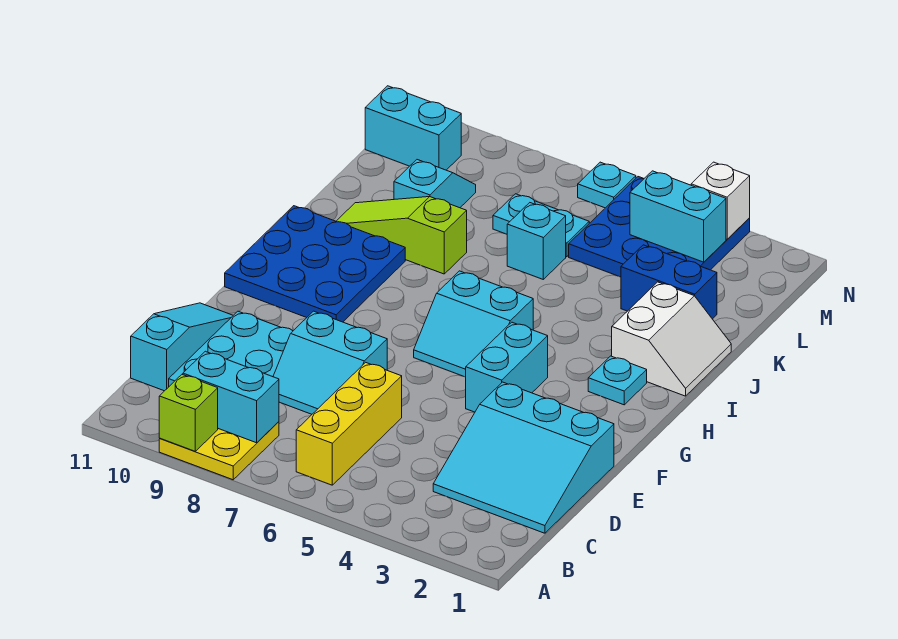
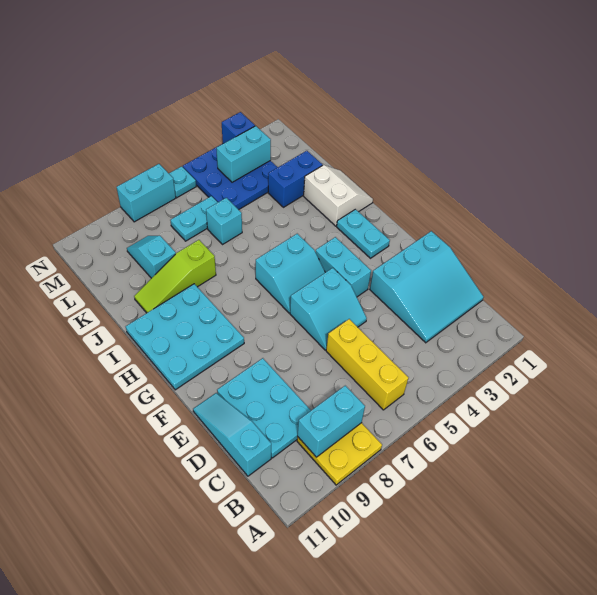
lime brick A9 level 2 -> none
cyan slope D7:E8 level 1 top E -> cyan slope E5:F6 level 1 top F
blue plate G9:I11 level 1 -> cyan plate G9:I11 level 1
cyan plate H2 level 1 -> cyan plate G2:H2 level 1
cyan brick M10:M11 level 1 -> cyan brick N7:N8 level 1
white brick N3 level 2 -> blue brick N3 level 2

